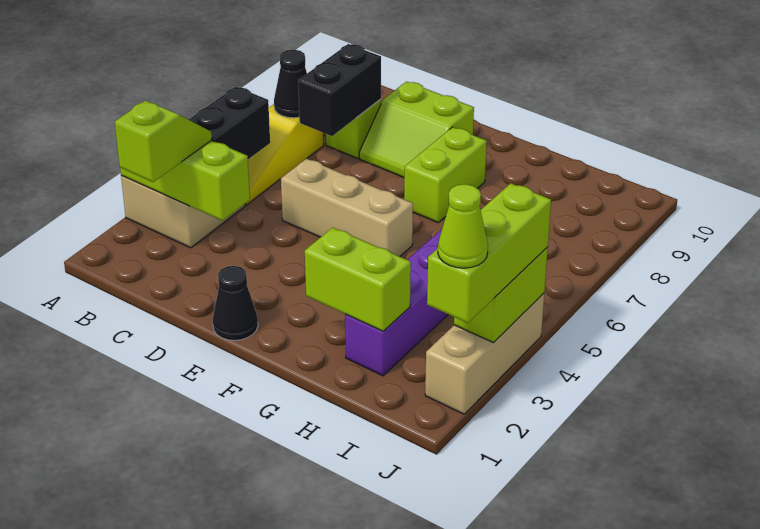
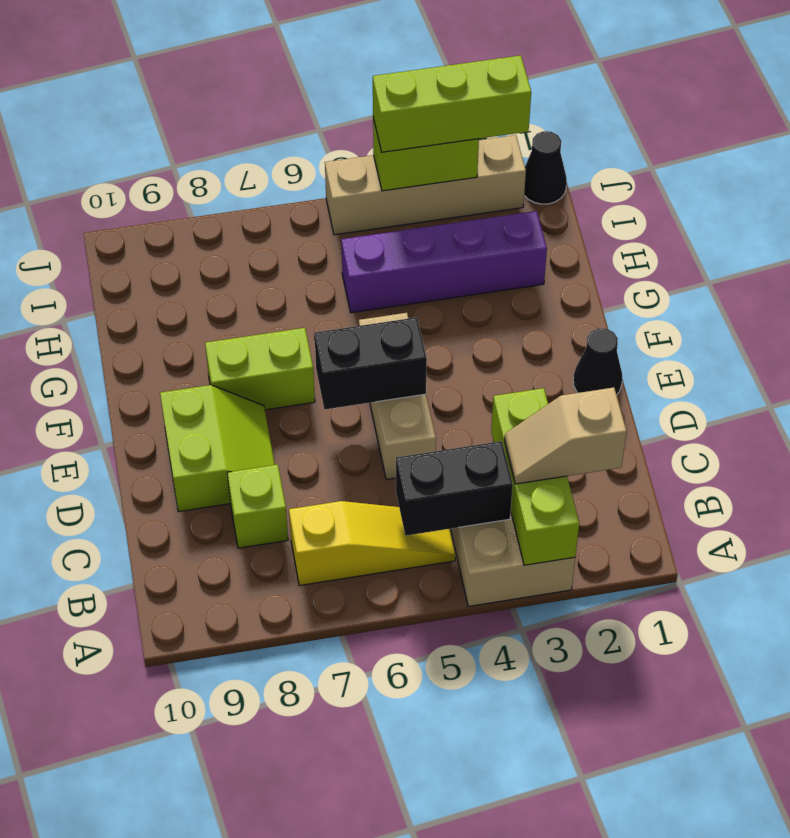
lime slope B2:B3 level 3 top 2 -> tan slope B2:B3 level 3 top 2
black cone B7 level 2 -> black cone J1 level 1
black brick C7:C8 level 2 -> black brick E5:E6 level 2
lime brick G2:H2 level 2 -> none
tan brick J2:J4 level 1 -> tan brick J2:J5 level 1
lime cone J2 level 4 -> none

